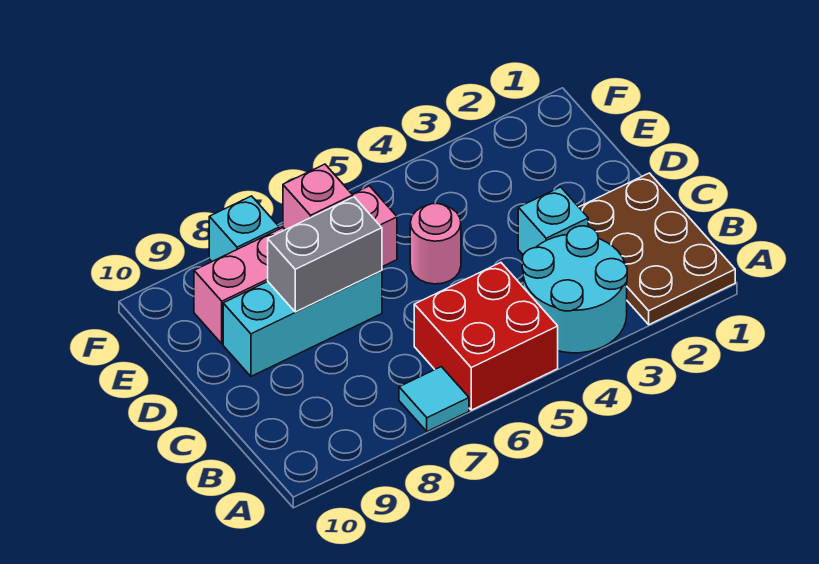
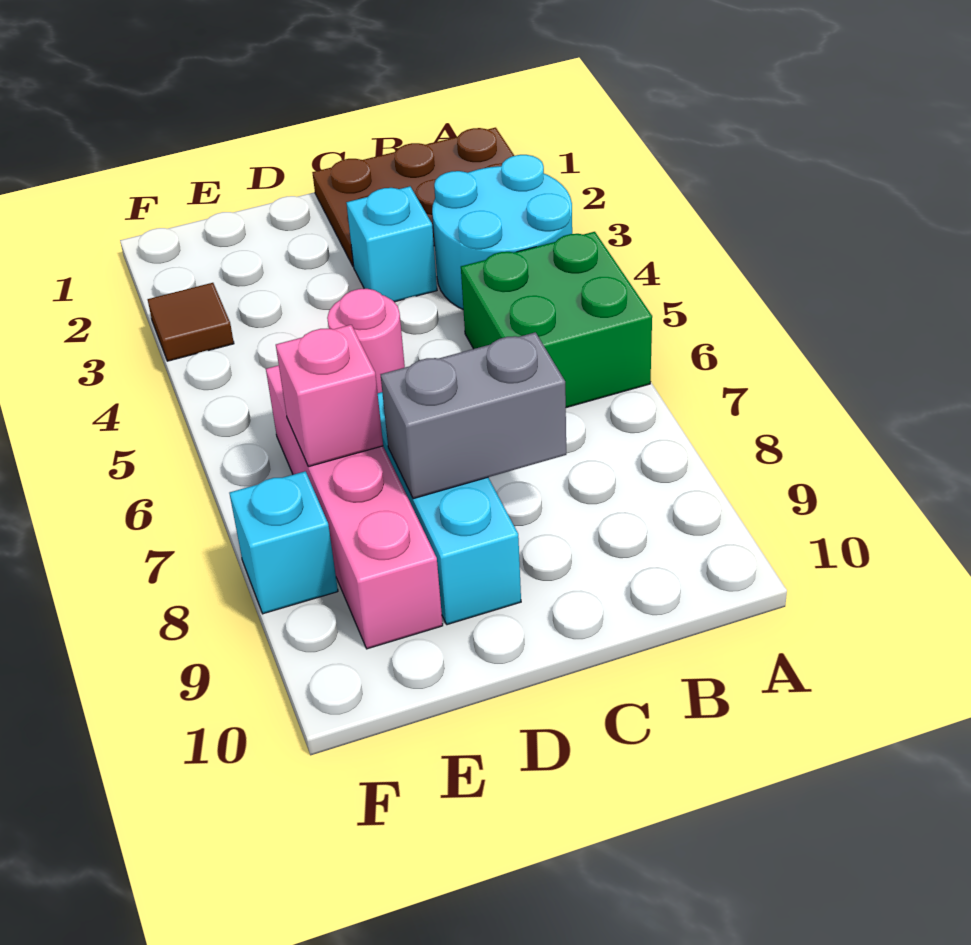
red brick A5:B6 level 1 -> green brick A5:B6 level 1
cyan tile A7 level 1 -> none
grey brick D7:D8 level 2 -> grey brick C8:D8 level 2
none -> brown tile F3 level 1

